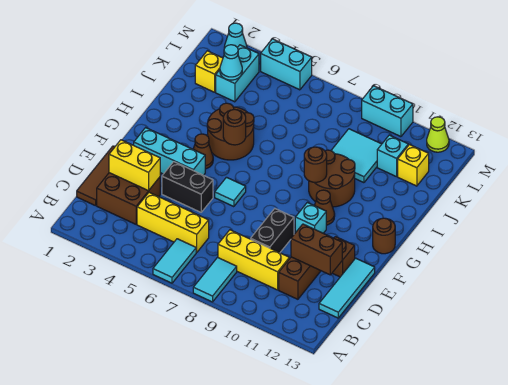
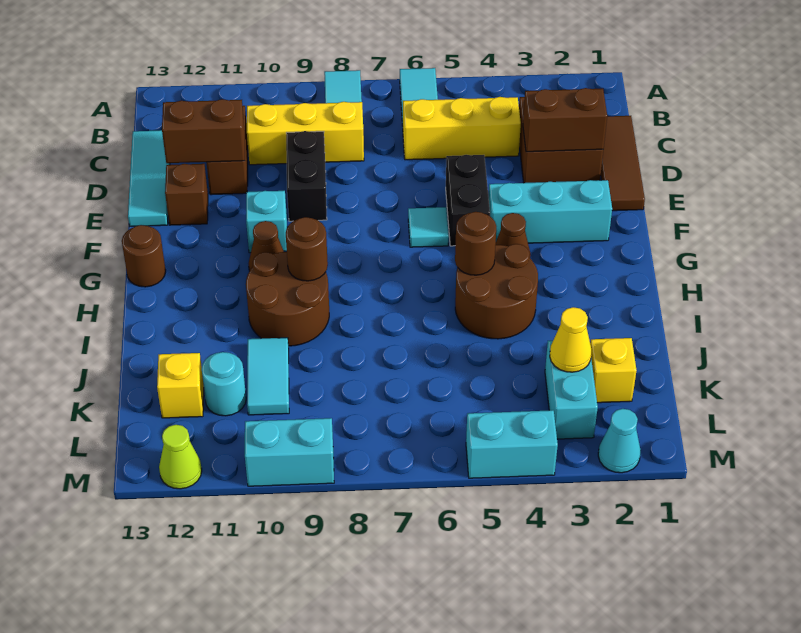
yellow brick D2:D3 level 2 -> brown brick D2:D3 level 2
black brick E4:E5 level 1 -> black brick E5:F5 level 1
cyan tile J9:K10 level 1 -> cyan tile J10:K10 level 1
cyan cone K3 level 2 -> yellow cone K3 level 2
cyan brick K11 level 1 -> cyan round brick K11 level 1

